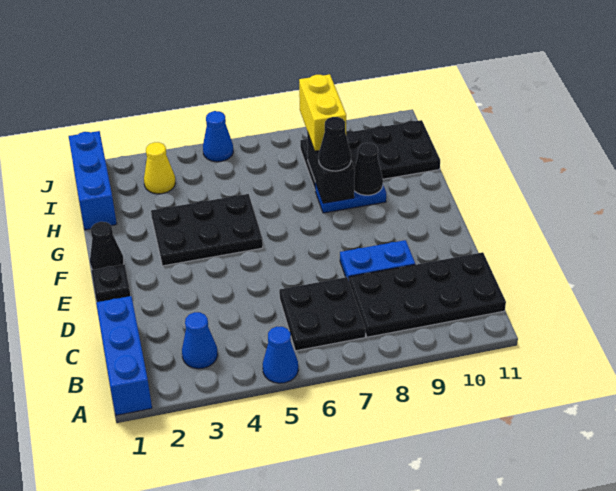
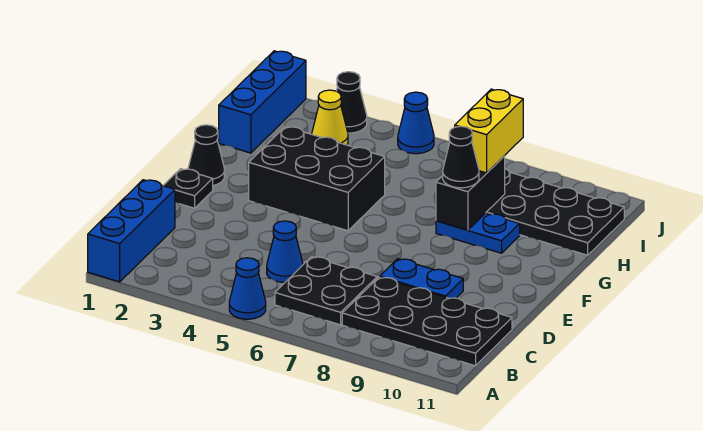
blue cone B3 level 1 -> blue cone C5 level 1
black plate F3:G5 level 1 -> black brick F3:G5 level 1
black cone G9 level 2 -> black cone J3 level 1

